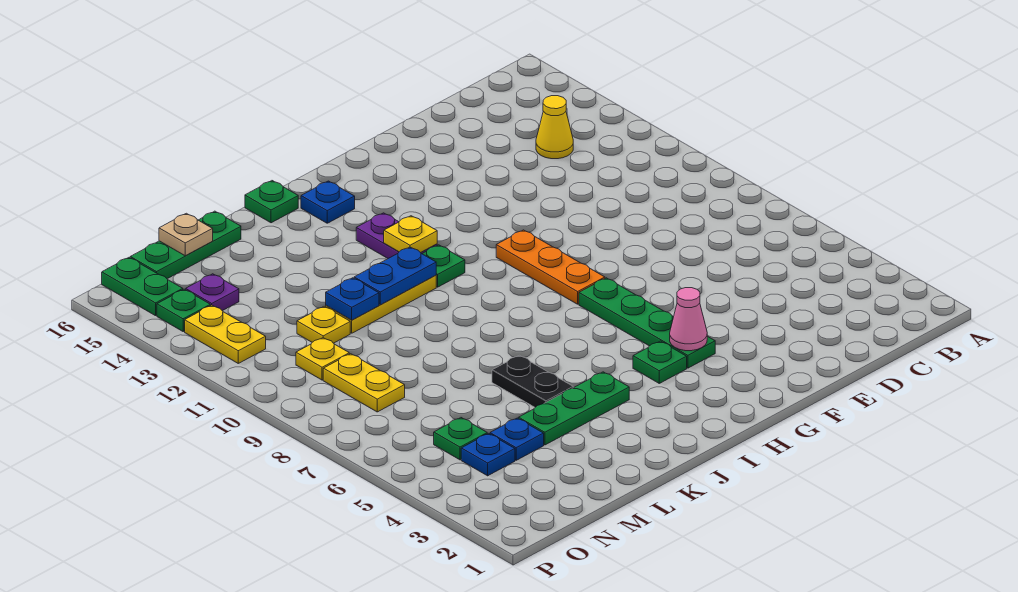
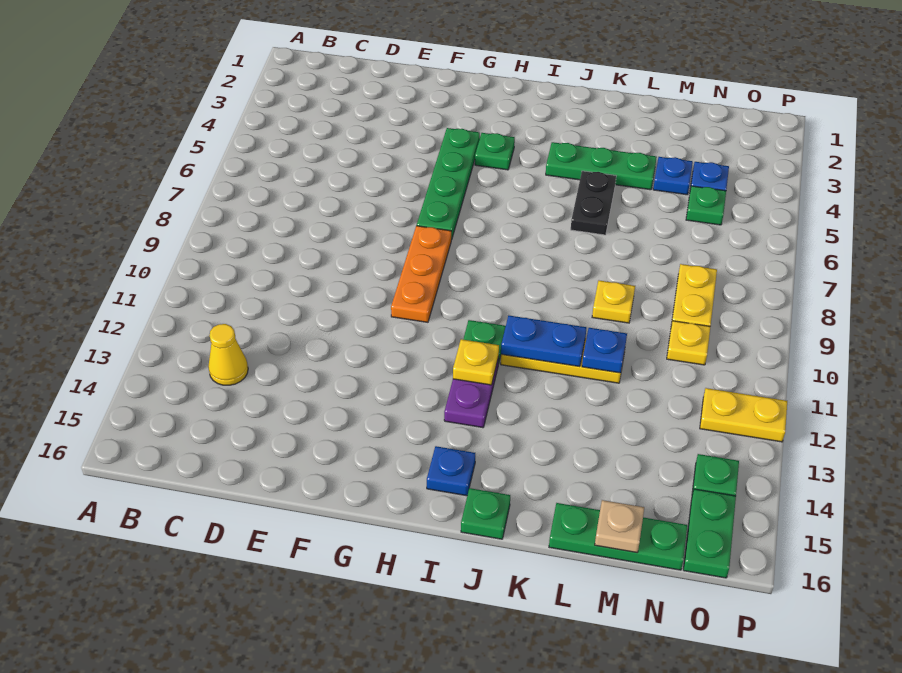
pink cone G4 level 2 -> none
yellow plate M11 level 1 -> yellow plate L9 level 1
purple plate N14 level 1 -> none
yellow plate O12:O13 level 1 -> yellow plate O12:P12 level 1

